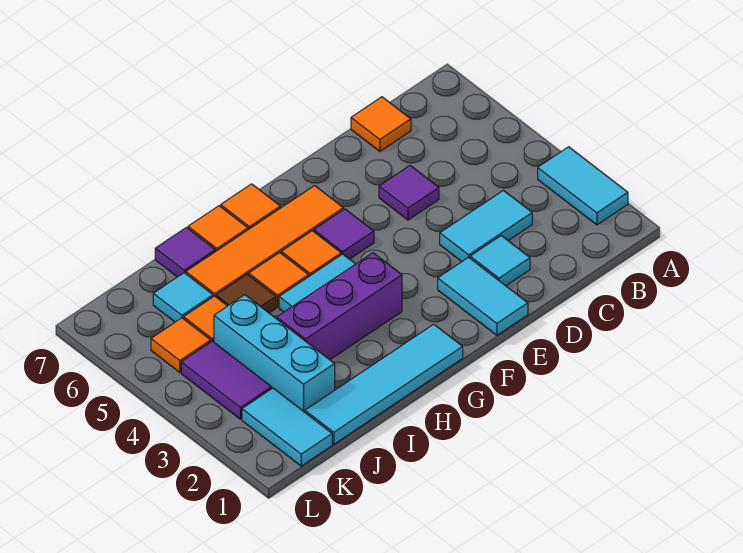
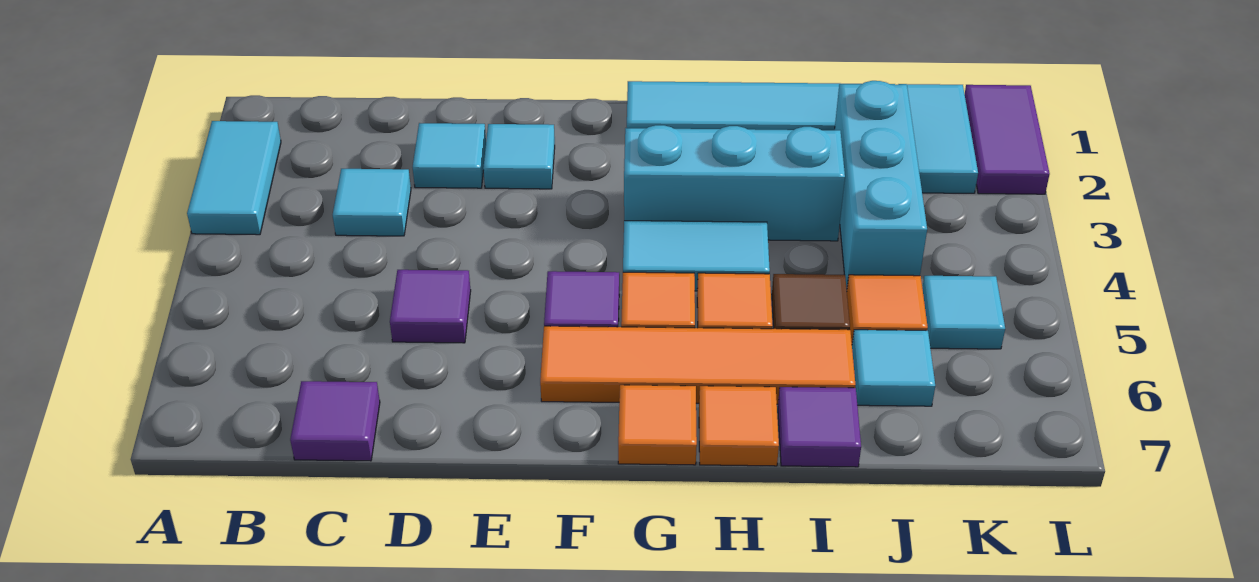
cyan tile C3:D3 level 1 -> cyan tile C3 level 1
orange tile C7 level 1 -> purple tile C7 level 1
cyan tile E1:E2 level 1 -> cyan tile E2 level 1
purple brick G3:I3 level 1 -> cyan brick G3:I3 level 1
purple tile K3:K4 level 1 -> purple tile L1:L2 level 1
orange tile K5 level 1 -> cyan tile K5 level 1

